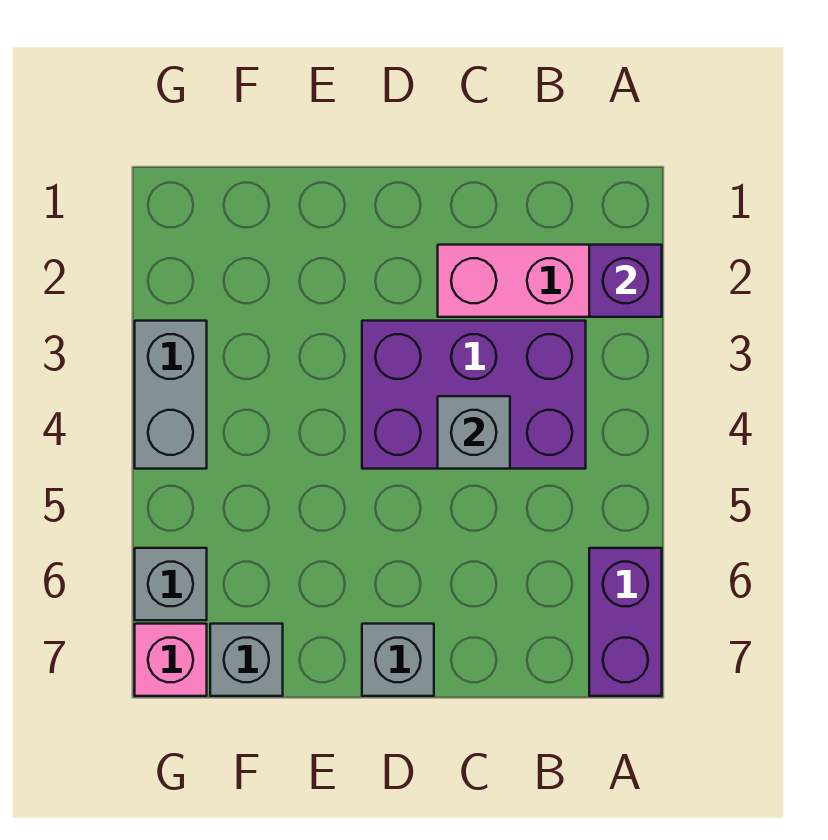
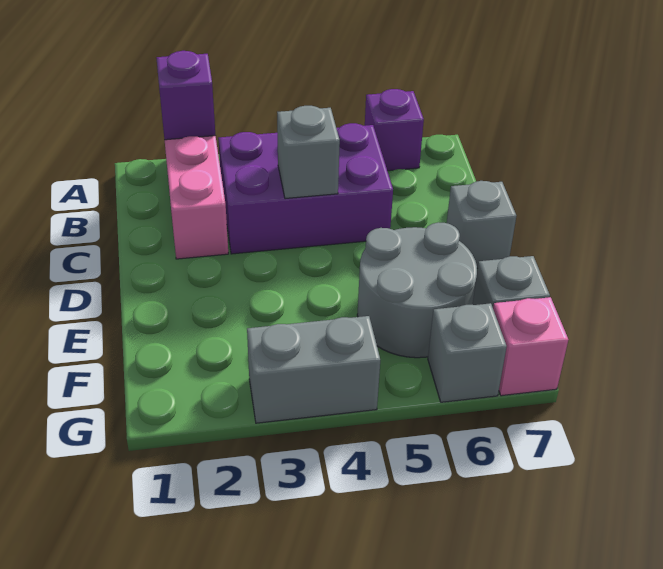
purple brick A6:A7 level 1 -> purple brick A6 level 1
purple brick B3:D4 level 1 -> purple brick B3:C5 level 1
none -> grey round brick E5:F6 level 1

